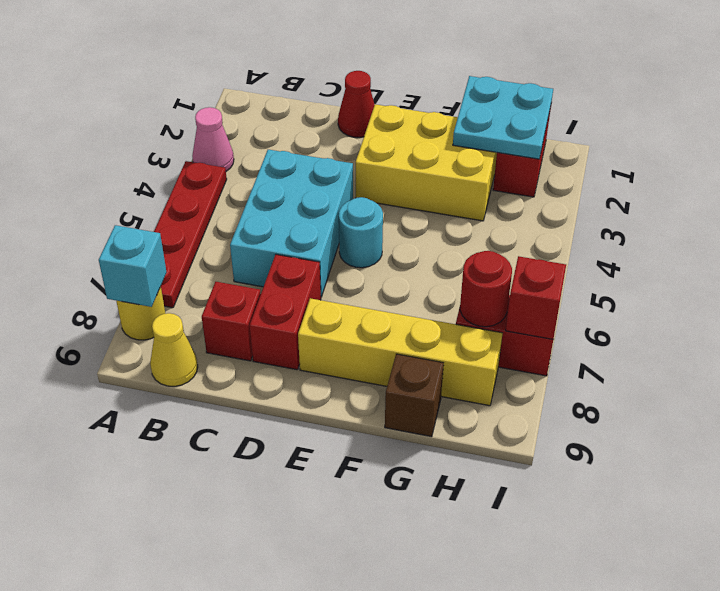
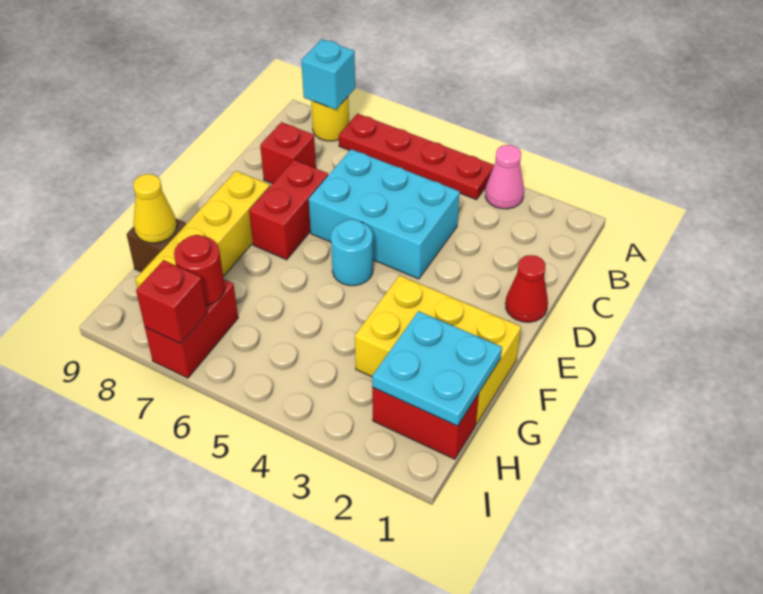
yellow cone B9 level 1 -> yellow cone G9 level 2
red brick D7:D8 level 1 -> red brick D7:E7 level 1
yellow brick E2:G3 level 1 -> yellow brick F1:G3 level 1

